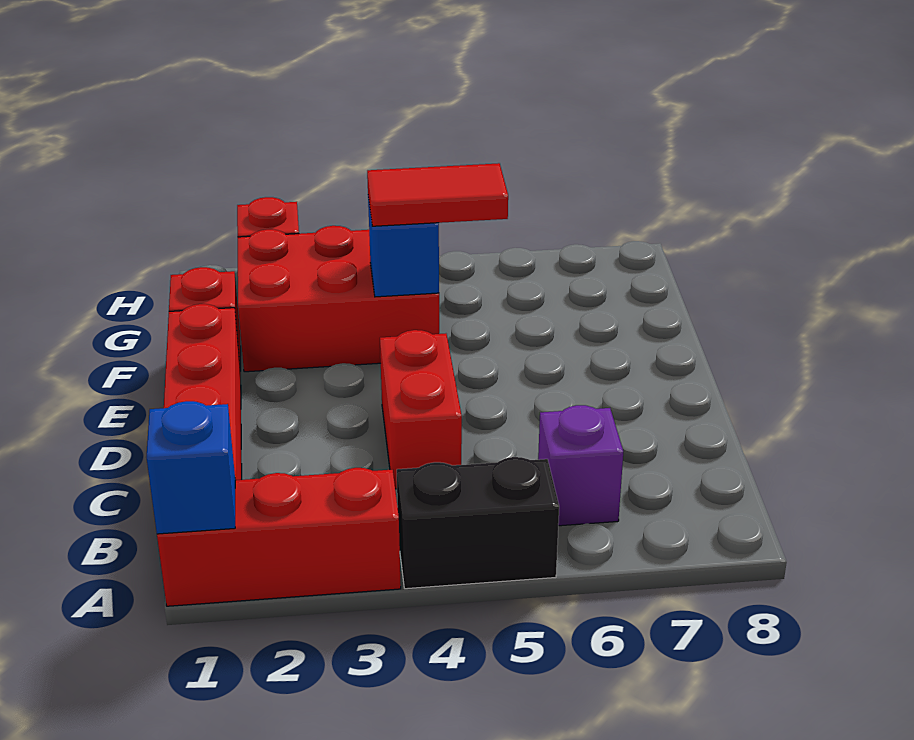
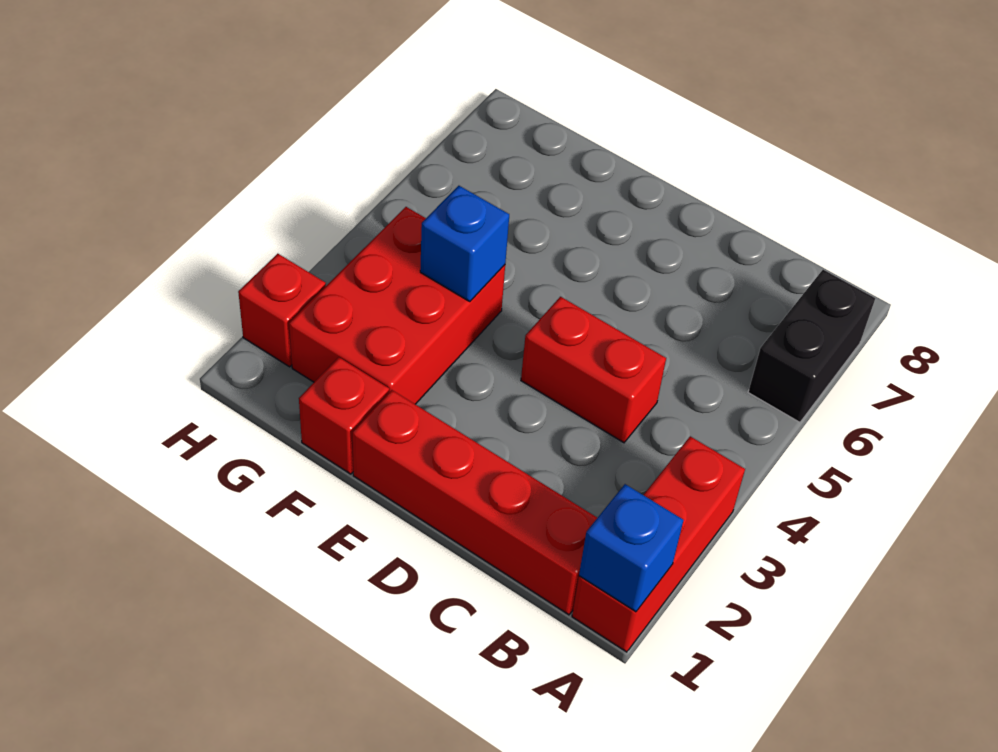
black brick A4:A5 level 1 -> black brick A6:A7 level 1
purple brick B6 level 1 -> none
red tile F4:F5 level 3 -> none

